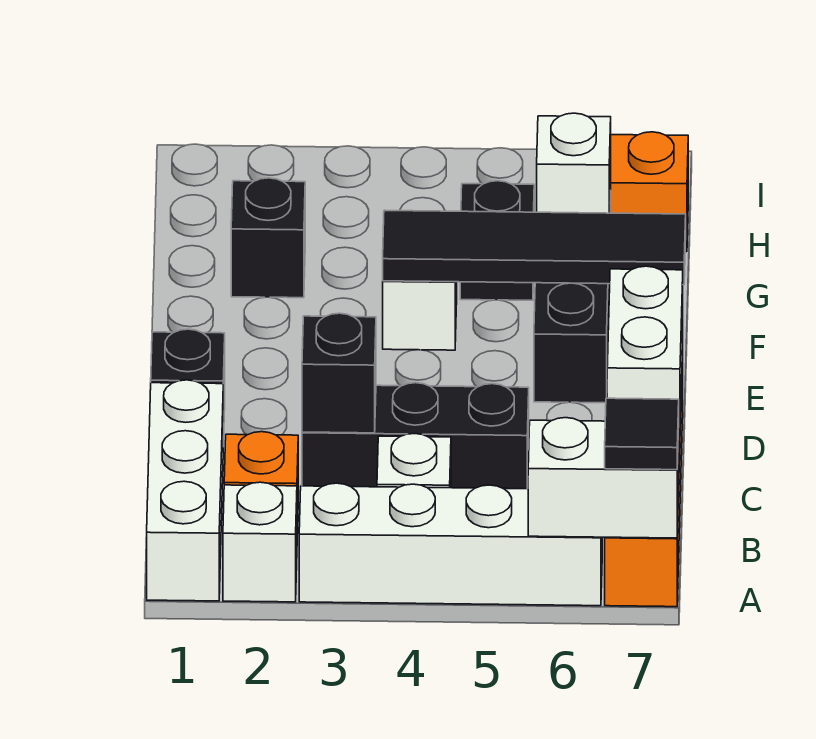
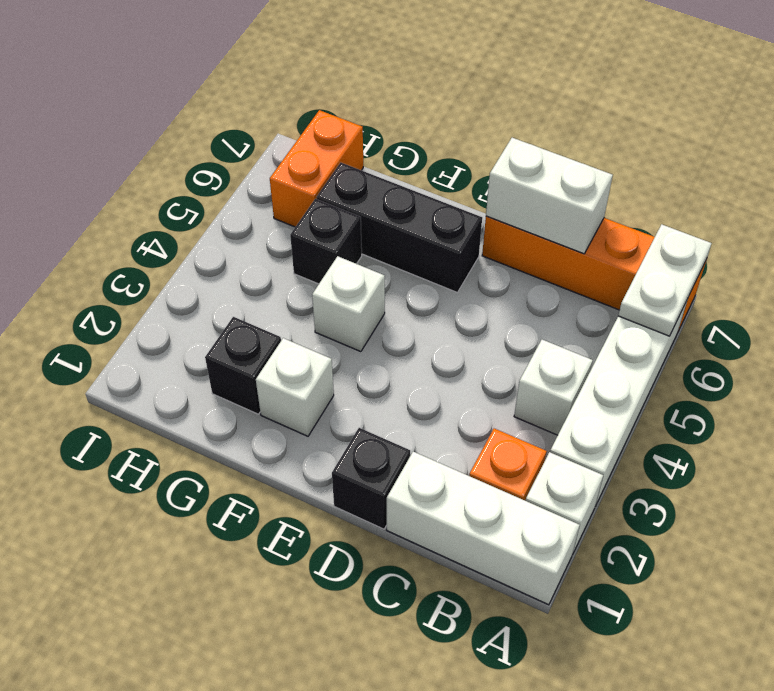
white brick A6:A7 level 2 -> white plate A6:A7 level 2
black tile A7 level 3 -> none
black brick C3:C5 level 1 -> none
black brick C3 level 2 -> none
black tile F4:F7 level 2 -> none
white brick G6 level 2 -> white brick F2 level 1

